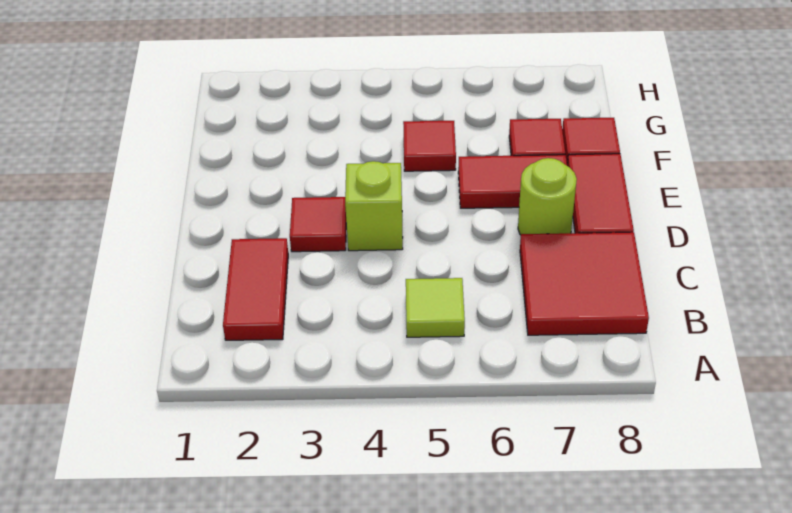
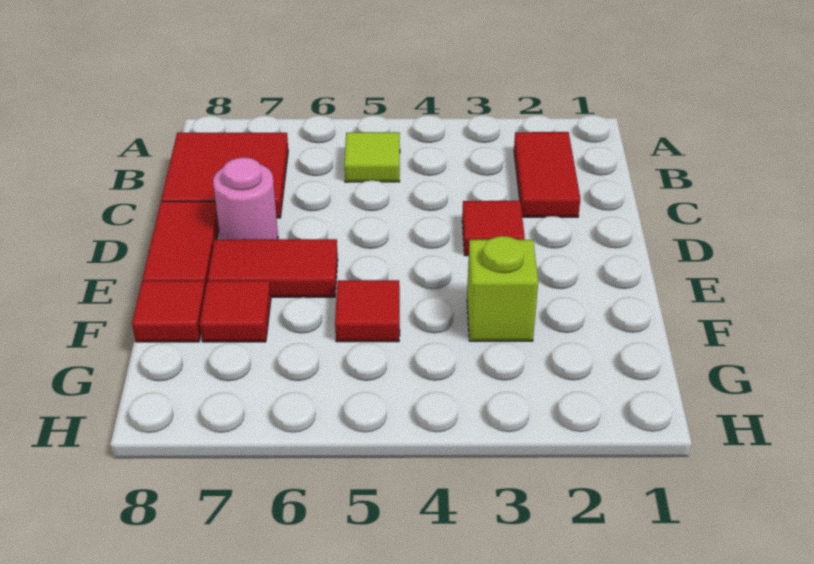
lime brick D4 level 1 -> lime brick F3 level 1
lime round brick D7 level 1 -> pink round brick D7 level 1

